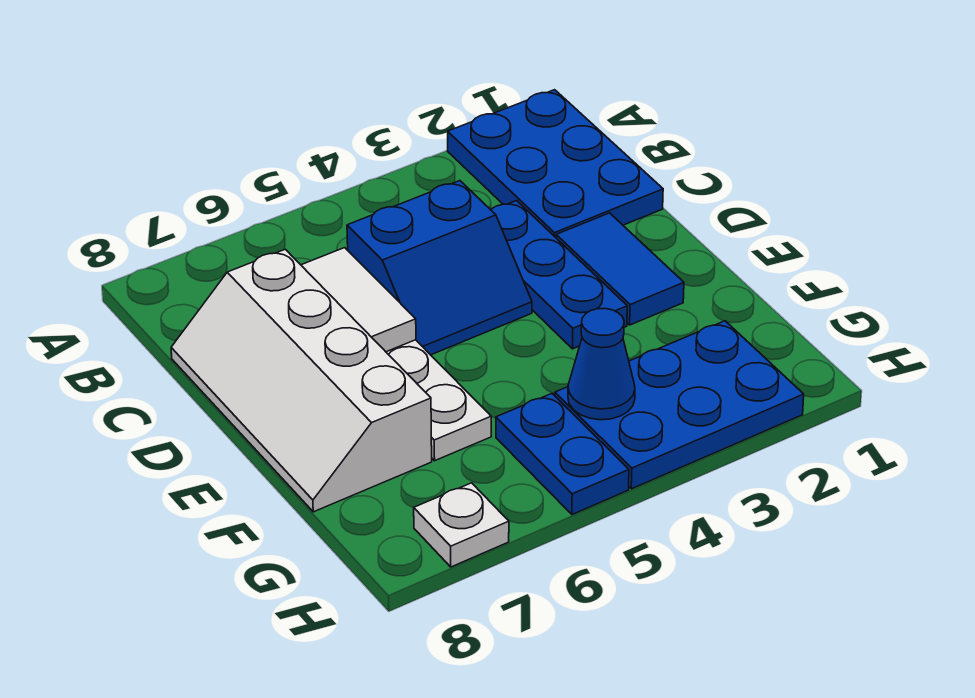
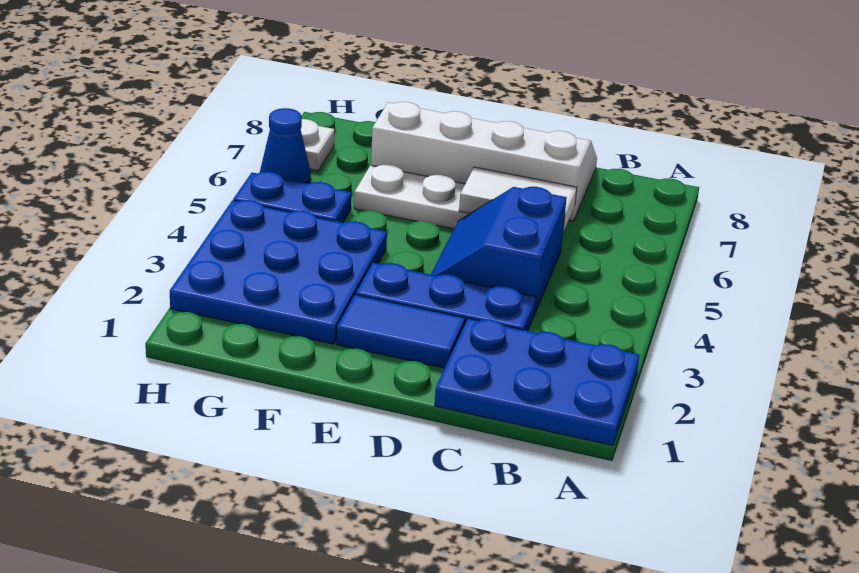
blue plate G2:H4 level 1 -> blue plate F2:H4 level 1
blue cone G4 level 2 -> blue cone H6 level 1

